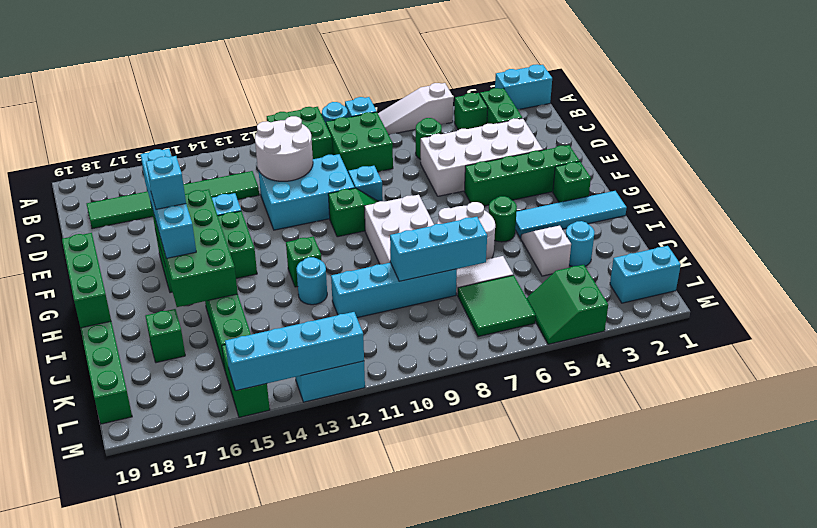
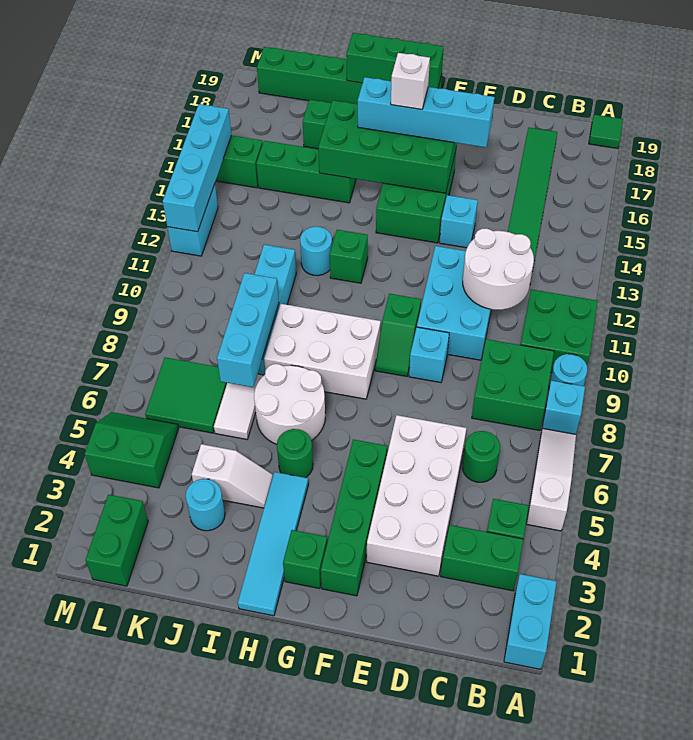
none -> green tile A19 level 1
cyan brick G16 level 4 -> white brick G16 level 4
cyan brick L1:L2 level 1 -> green brick L1:L2 level 1

